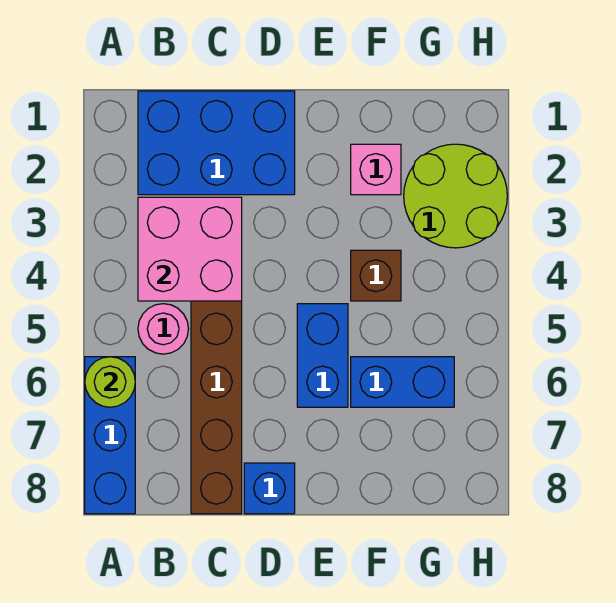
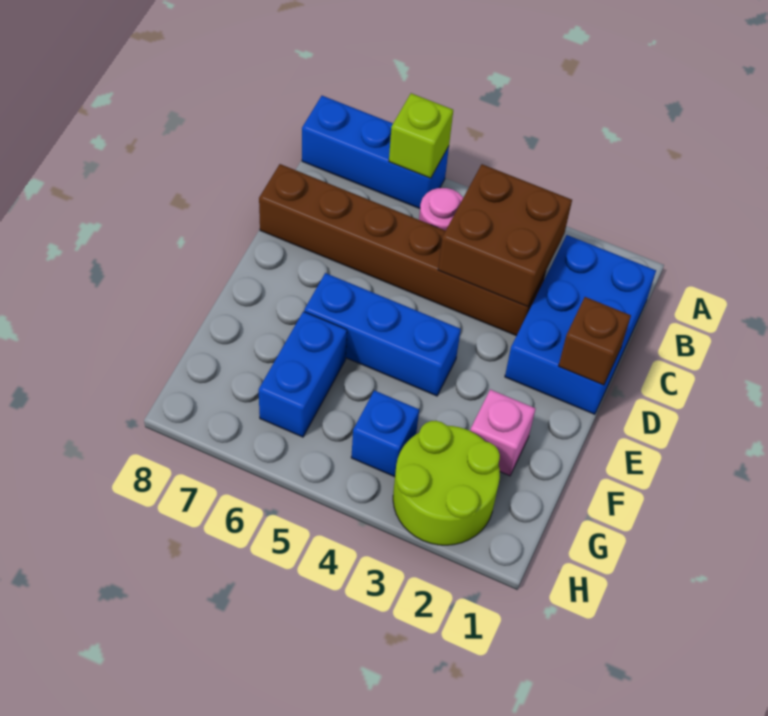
lime round brick A6 level 2 -> lime brick A6 level 2
pink brick B3:C4 level 2 -> brown brick B3:C4 level 2
blue brick D8 level 1 -> blue brick G4 level 1
blue brick E5:E6 level 1 -> blue brick E4:E6 level 1
brown brick F4 level 1 -> brown brick D1 level 2

